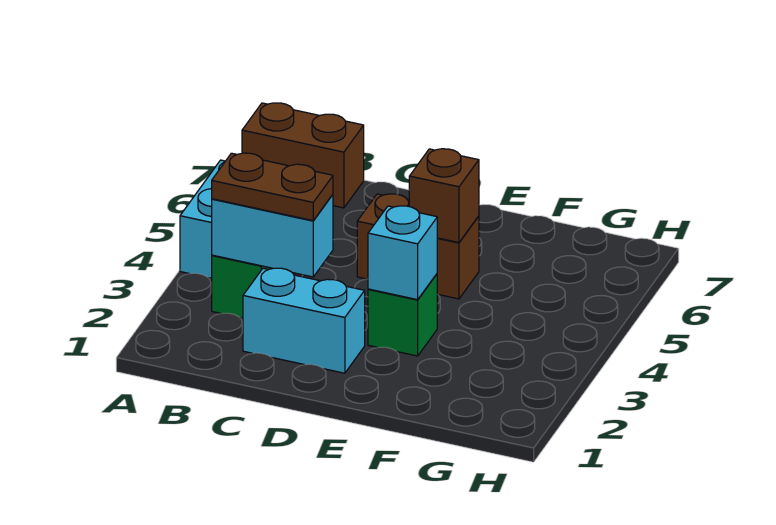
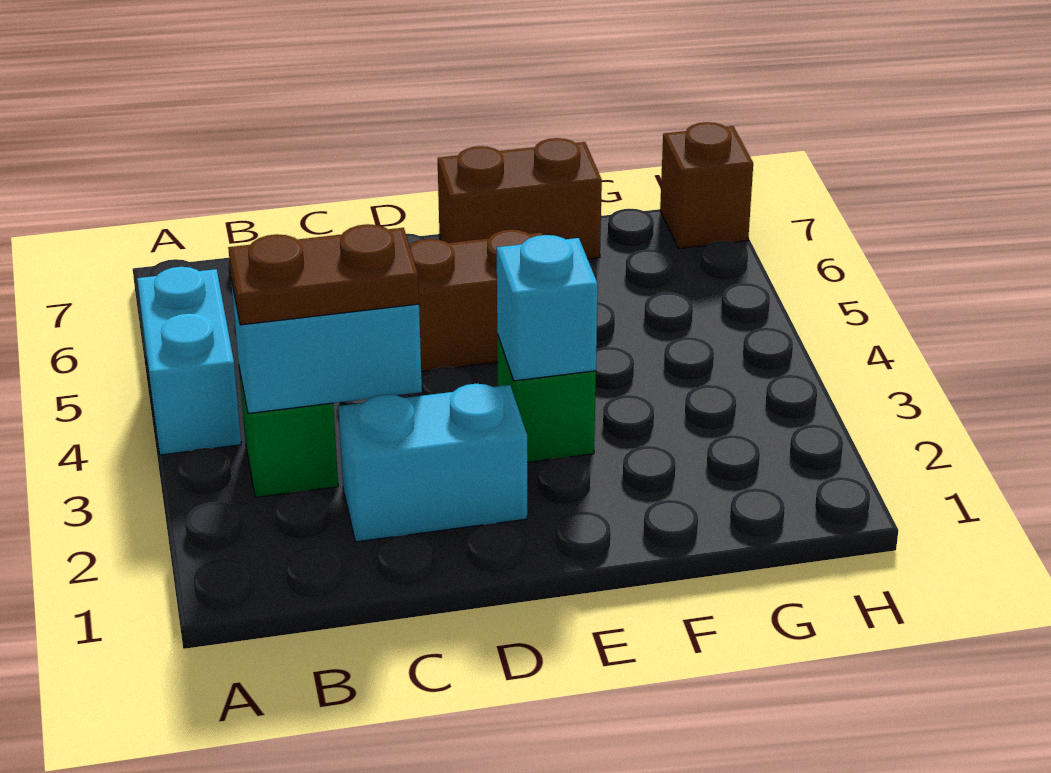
brown brick A7:B7 level 1 -> brown brick E7:F7 level 1
brown brick E5 level 2 -> brown brick H7 level 1

